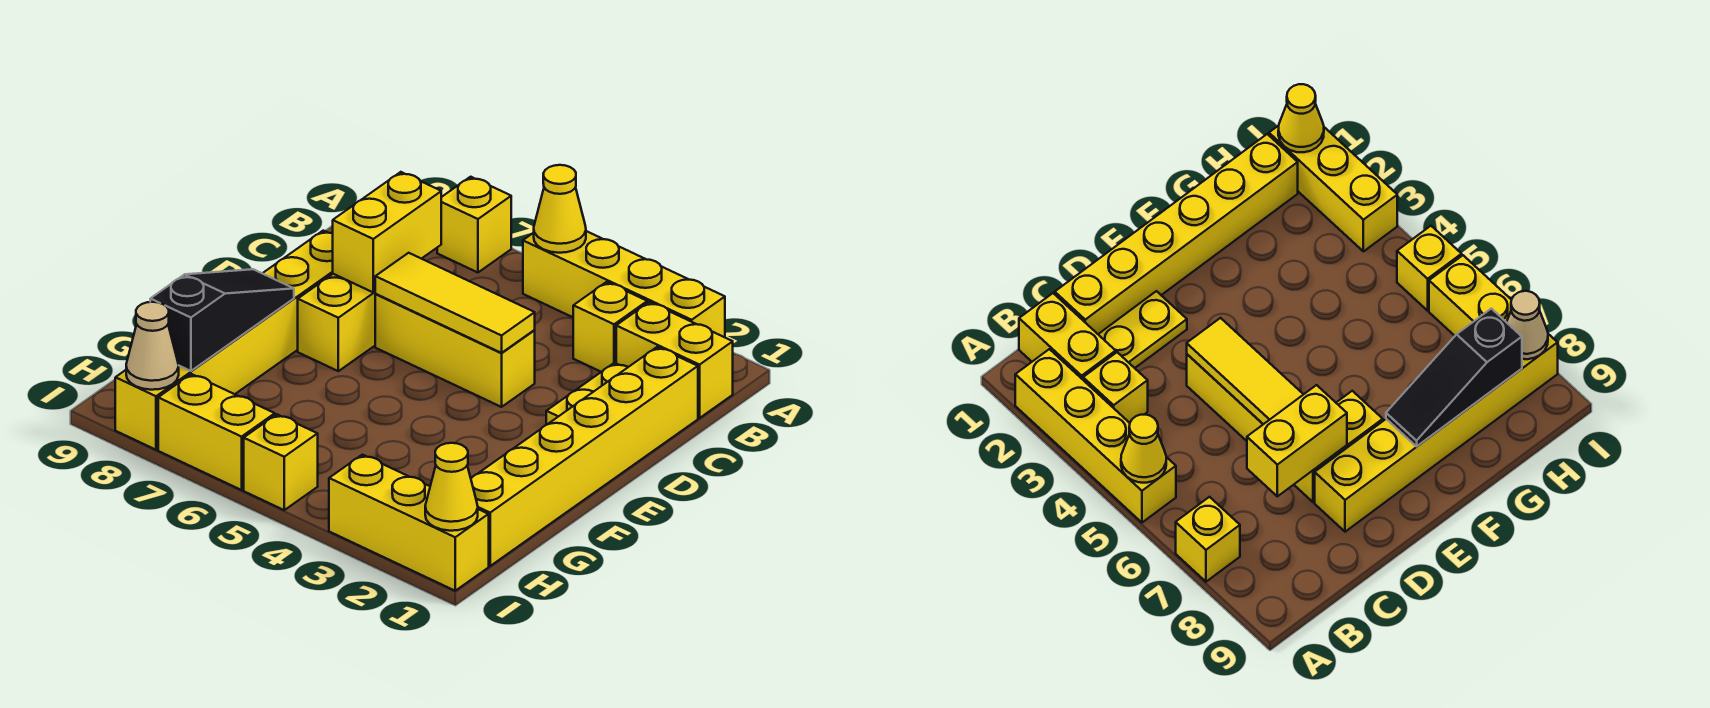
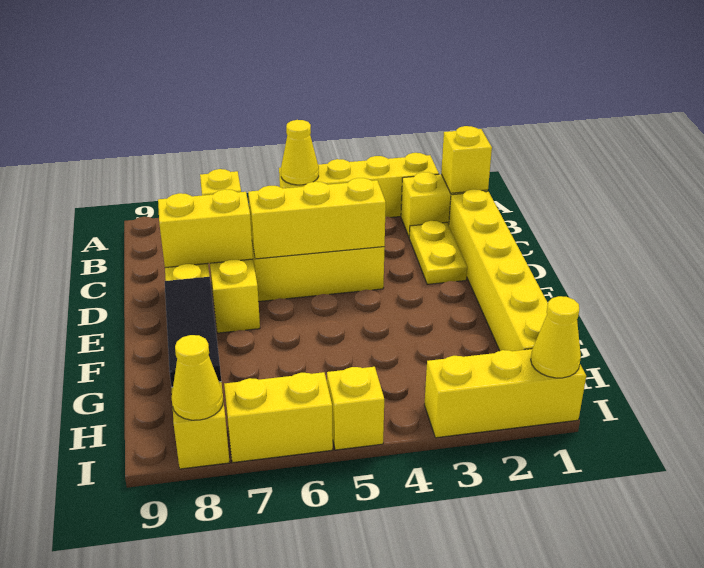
yellow brick B3 level 1 -> yellow brick B1 level 2
yellow brick C7:D7 level 2 -> yellow brick D7:D8 level 2
yellow tile D4:D6 level 2 -> yellow brick D4:D6 level 2
black slope F8:H8 level 2 top H -> black tile F8:H8 level 2
tan cone I8 level 2 -> yellow cone I8 level 2

